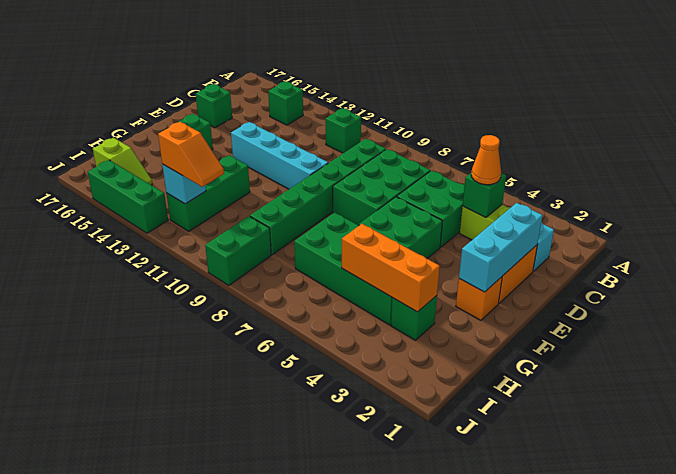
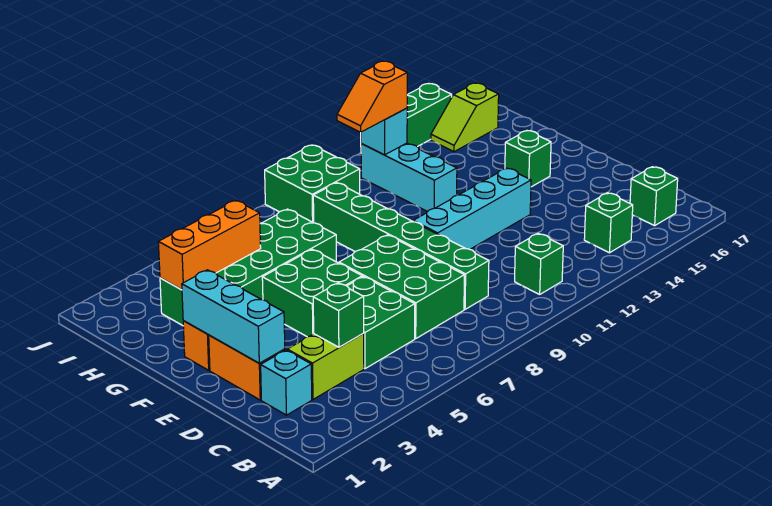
orange cone C4 level 3 -> none
green brick D16 level 1 -> green brick B16 level 1
green brick G12:I12 level 1 -> cyan brick G12:I12 level 1
green brick I9:J9 level 1 -> green brick I9:J10 level 1

